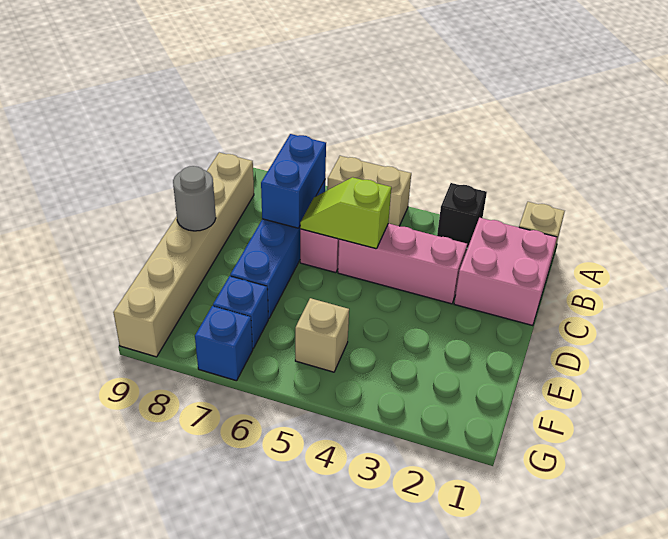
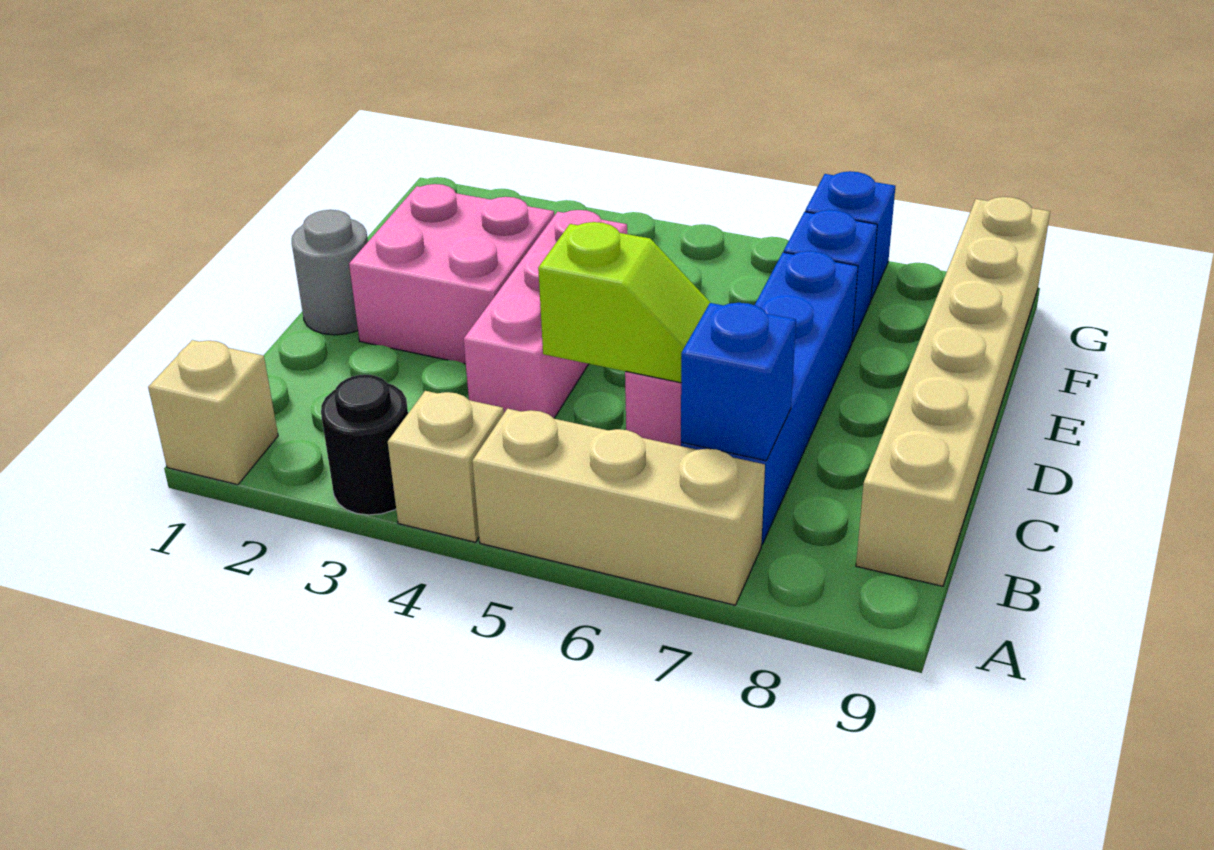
black brick A3 level 1 -> black round brick A3 level 1
tan brick A5:A6 level 1 -> tan brick A5:A7 level 1
pink brick B1:C2 level 1 -> pink brick D2:E3 level 1
blue brick B7:C7 level 2 -> blue brick B7 level 2
pink brick C3:C5 level 1 -> pink brick C4:E4 level 1
grey round brick D9 level 2 -> grey round brick D1 level 1
tan brick F5 level 1 -> tan brick A4 level 1

